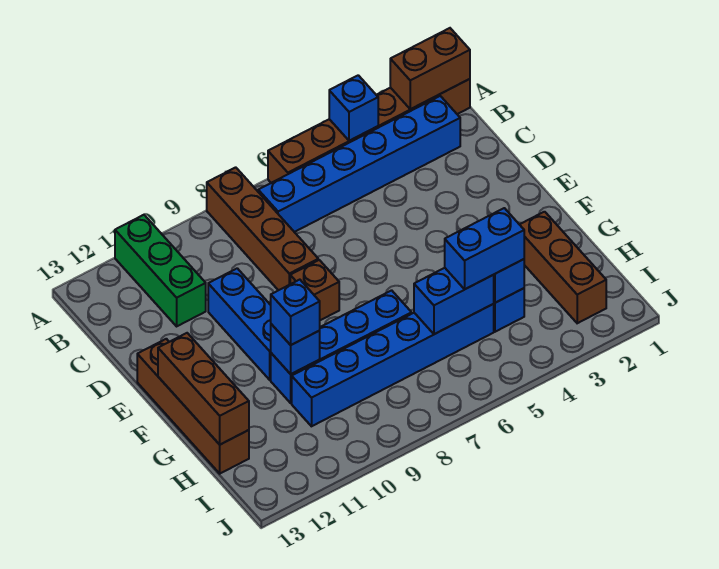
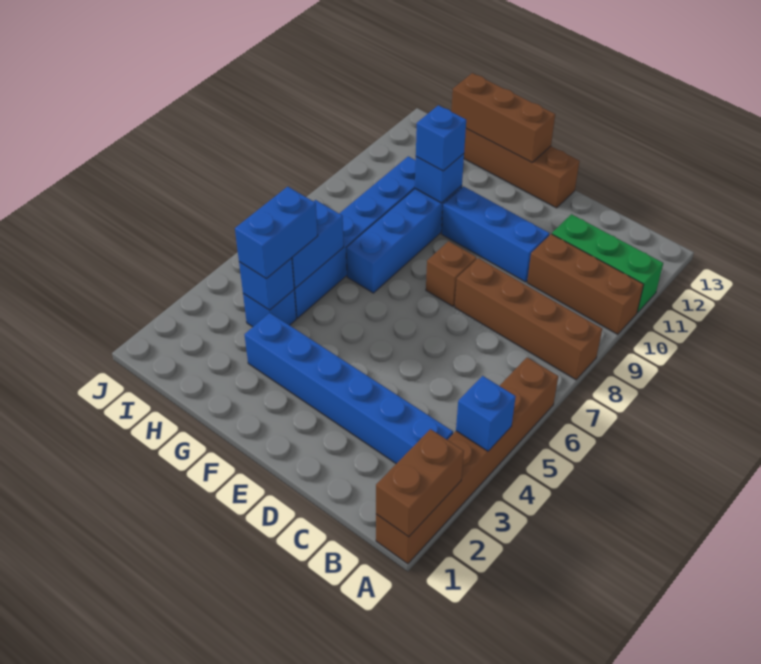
blue brick B2:B7 level 1 -> blue brick B3:G3 level 1
brown brick G2:I2 level 1 -> brown brick A10:C10 level 1

